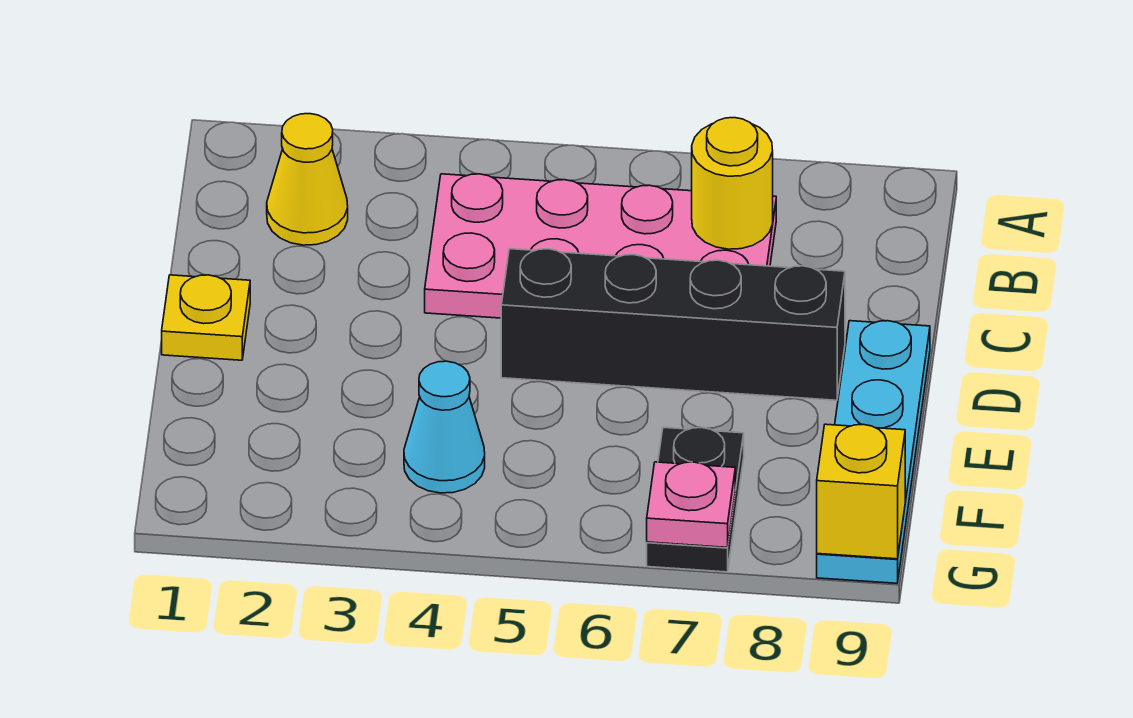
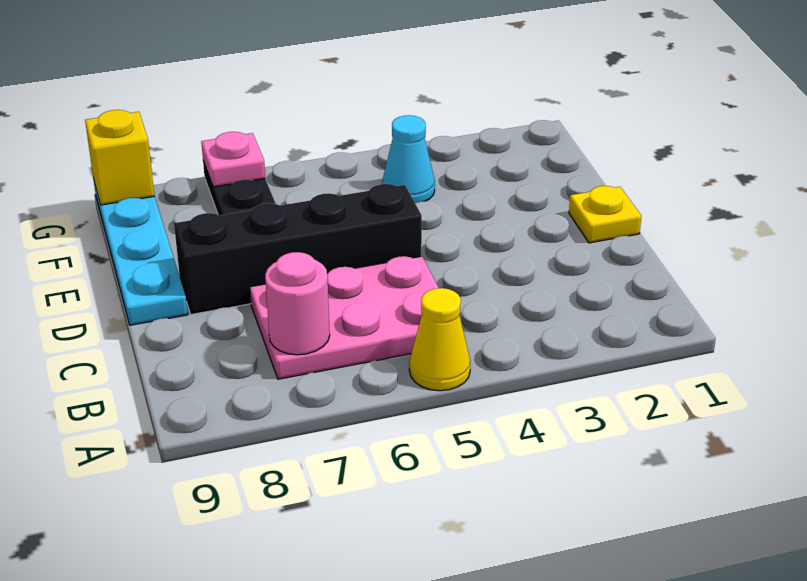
yellow cone B2 level 1 -> yellow cone A5 level 1
pink plate B4:C7 level 1 -> pink plate B5:C7 level 1
yellow round brick B7 level 2 -> pink round brick B7 level 2

